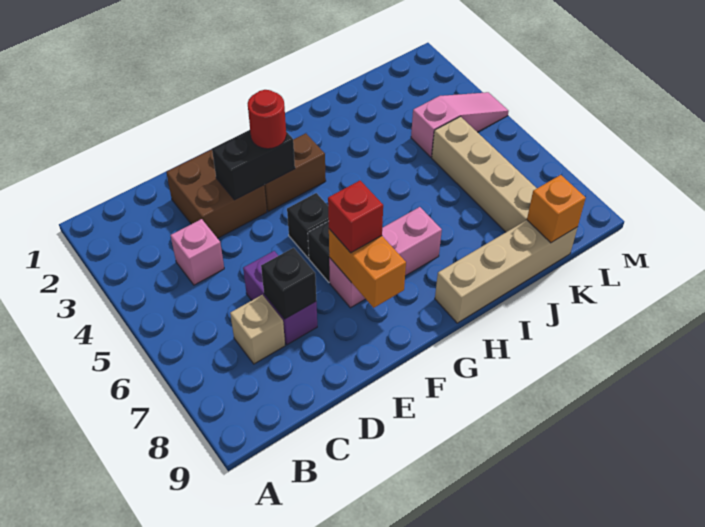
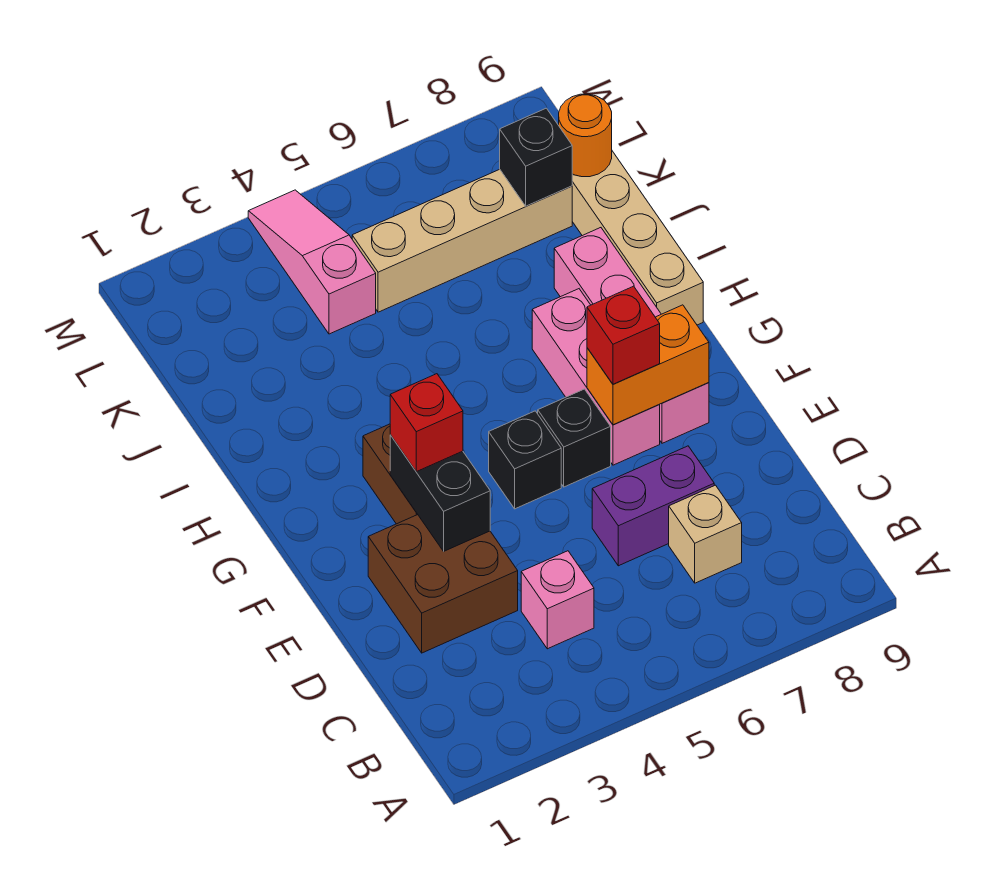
black brick D7 level 2 -> black brick K8 level 2
red round brick F3 level 3 -> red brick F3 level 3
none -> pink brick F8:I8 level 1
orange brick K9 level 2 -> orange round brick K9 level 2

